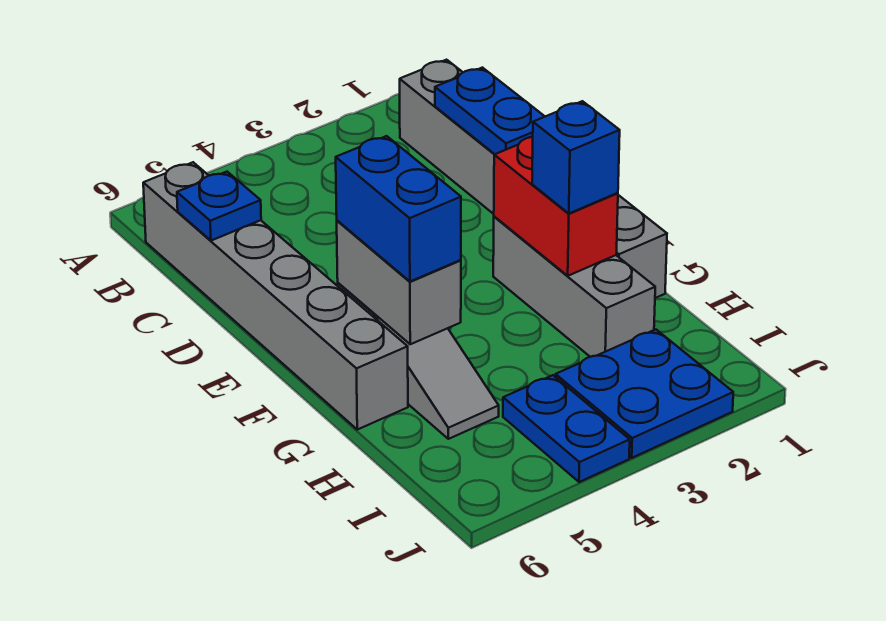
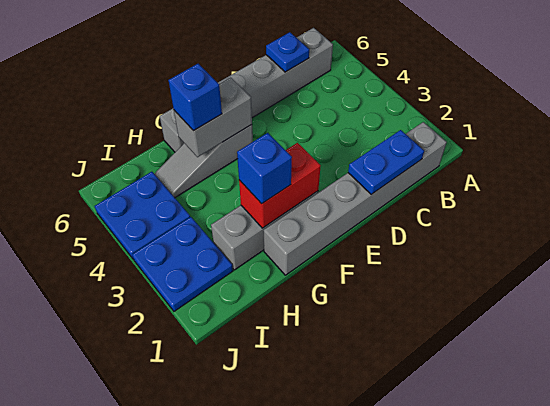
blue brick F5:G5 level 3 -> blue brick G5 level 3
blue plate I4:J4 level 1 -> blue plate I4:J5 level 1

